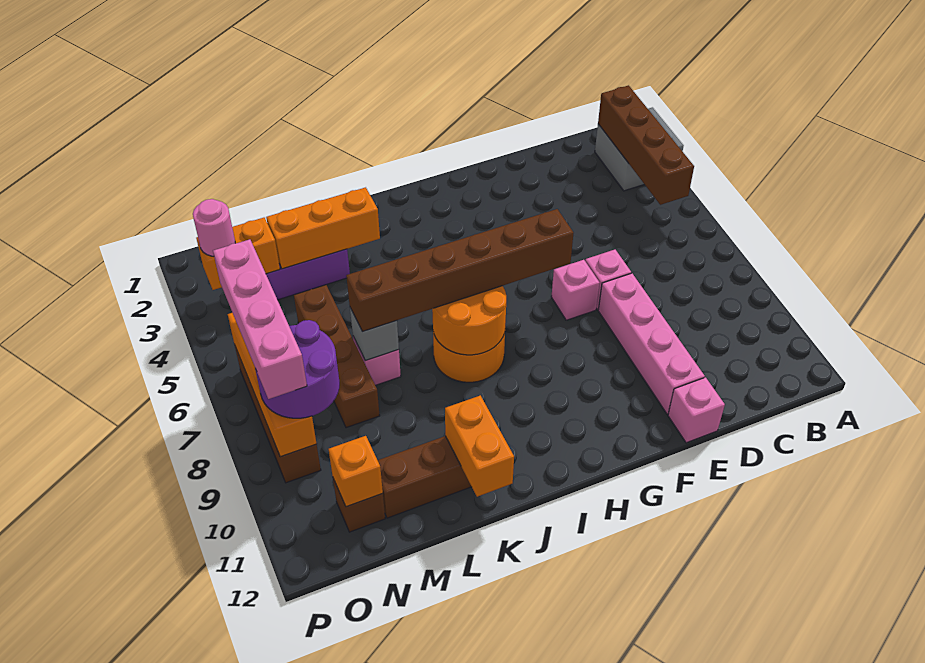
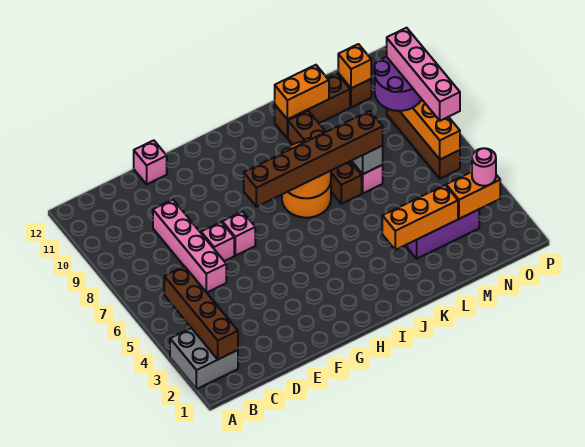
pink brick E8:E11 level 1 -> pink brick D6:D9 level 1
orange brick K11:K12 level 2 -> orange brick K11:L11 level 2
brown brick M5:M8 level 1 -> brown brick K7:K10 level 1

